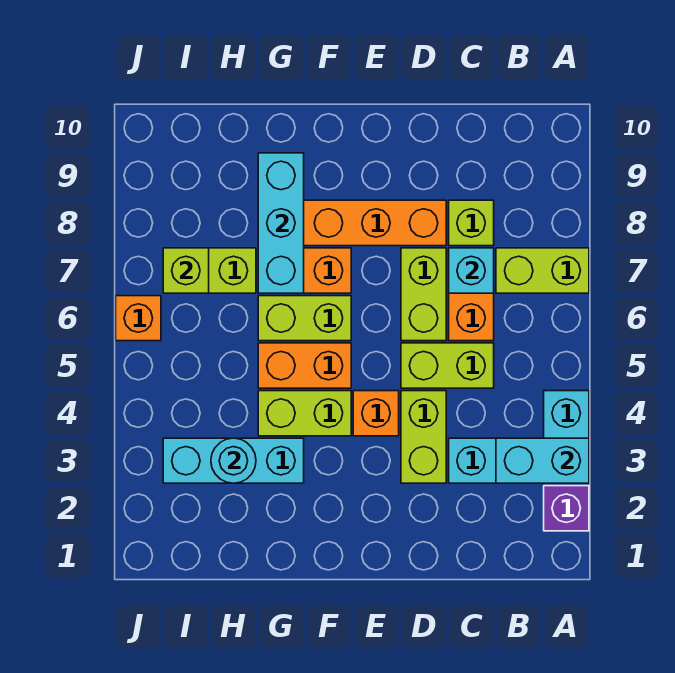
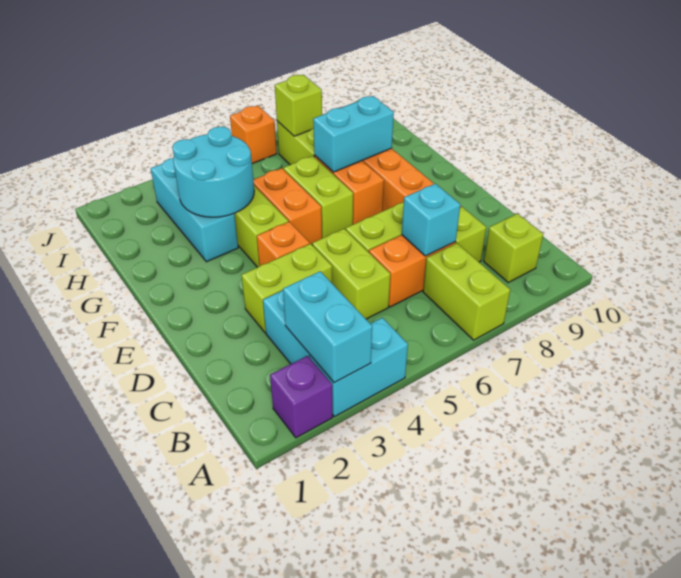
none -> lime brick B9 level 1
cyan brick G7:G9 level 2 -> cyan brick G7:G8 level 2
cyan round brick H3 level 2 -> cyan round brick G3:H4 level 2

